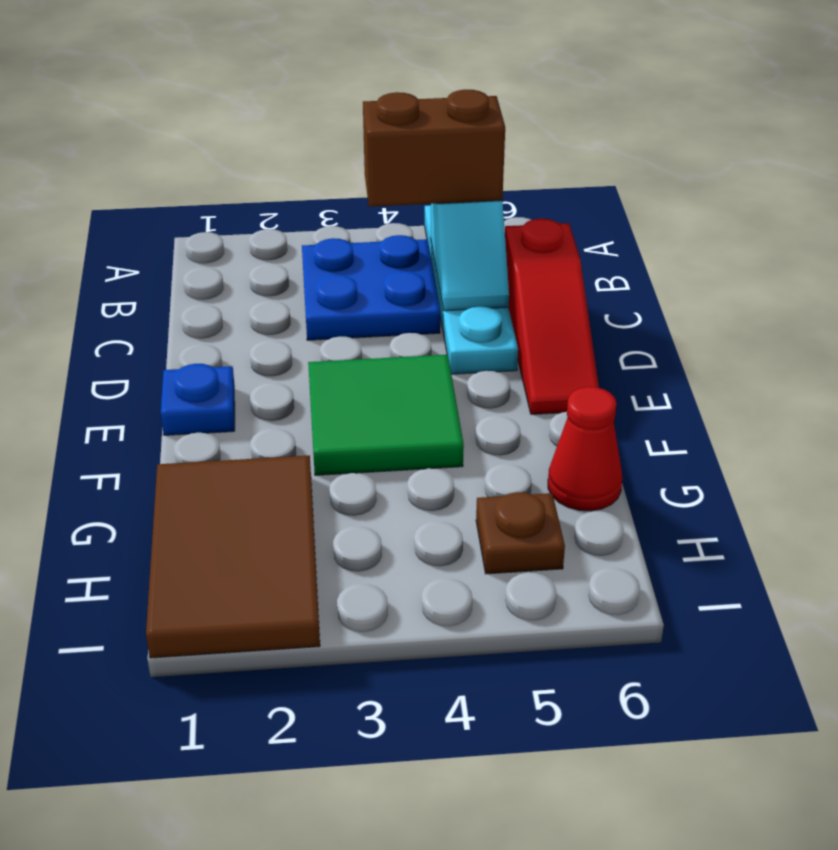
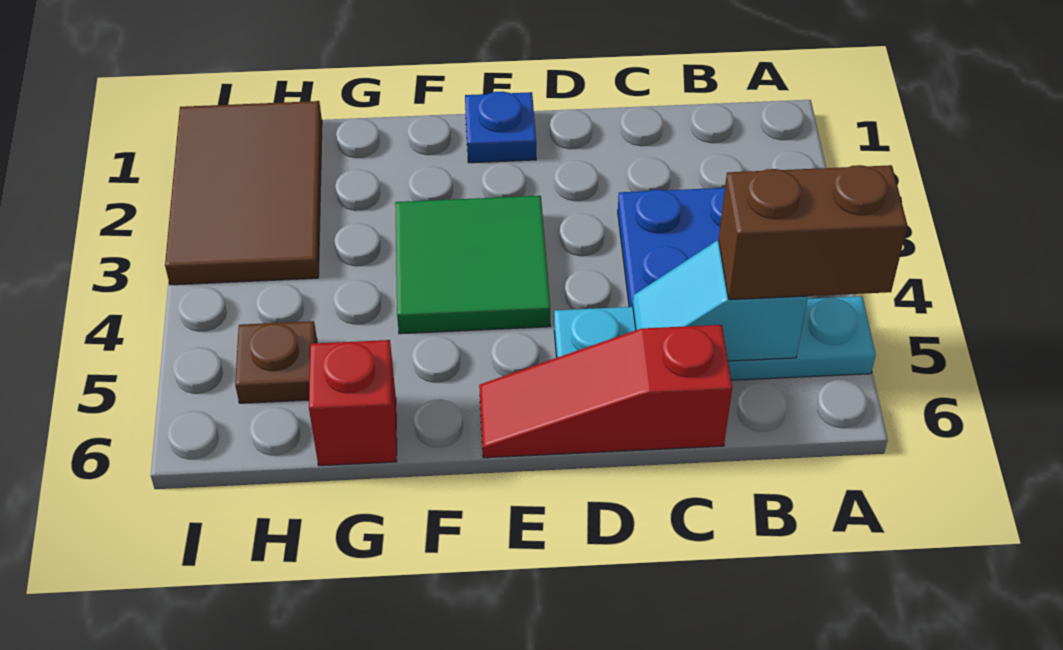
brown brick B4:B5 level 3 -> brown brick A5:B5 level 3
brown tile G1:I2 level 1 -> brown tile H1:I3 level 1
red cone G6 level 1 -> red brick G6 level 1

